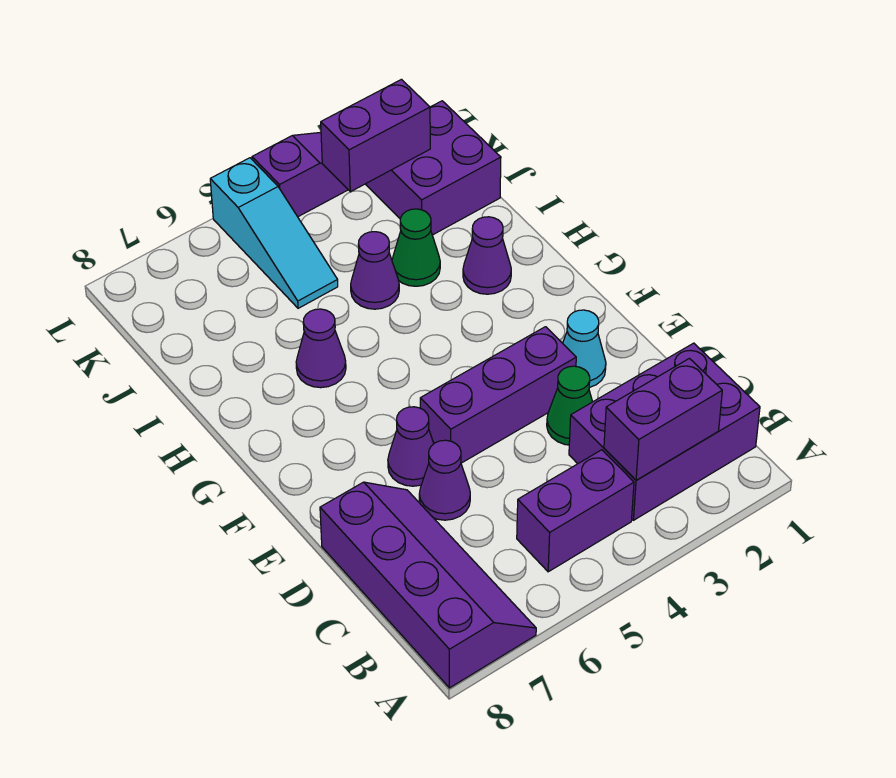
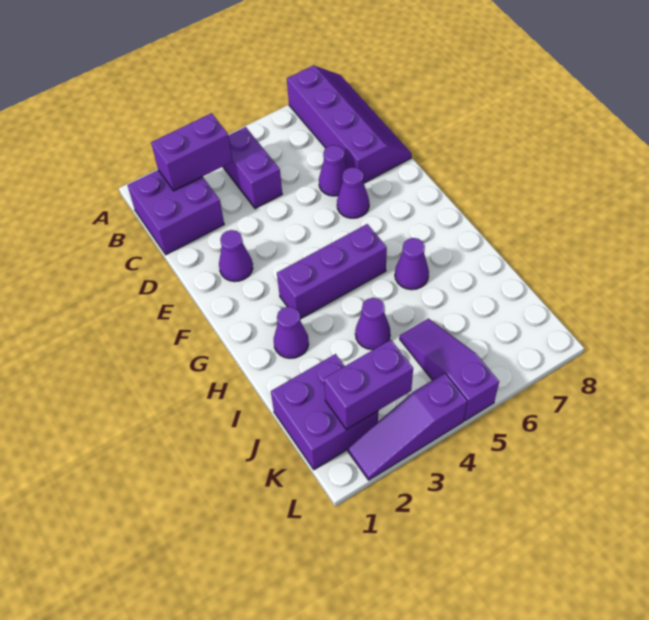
purple slope A7:D8 level 1 top 8 -> purple slope A7:D8 level 1 top 7
purple brick B1:C3 level 1 -> purple brick B1:C2 level 1
purple brick B4:B5 level 1 -> purple brick B4:C4 level 1
green cone D3 level 1 -> none
cyan cone E2 level 1 -> purple cone E2 level 1
purple brick E3:E5 level 1 -> purple brick G3:G5 level 1
green cone I3 level 1 -> none
cyan slope J5:L5 level 1 top L -> purple slope J5:L5 level 1 top L

